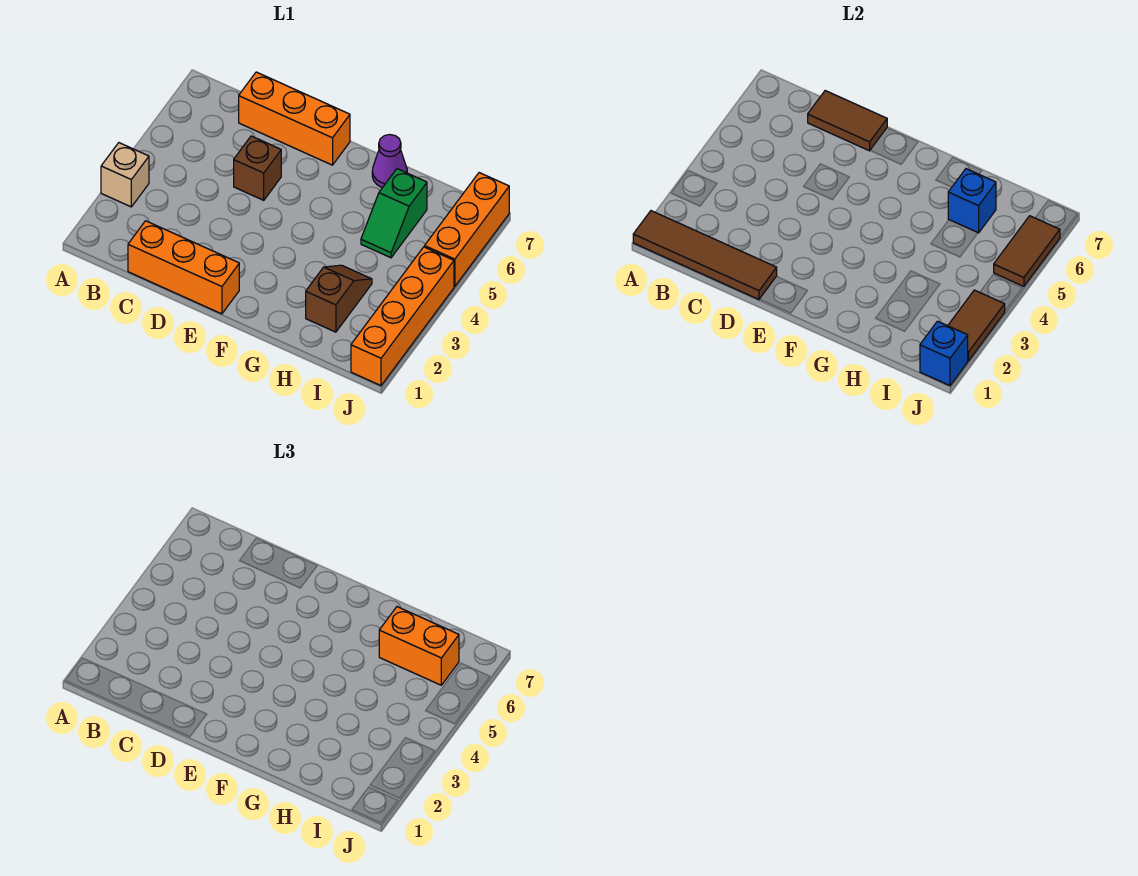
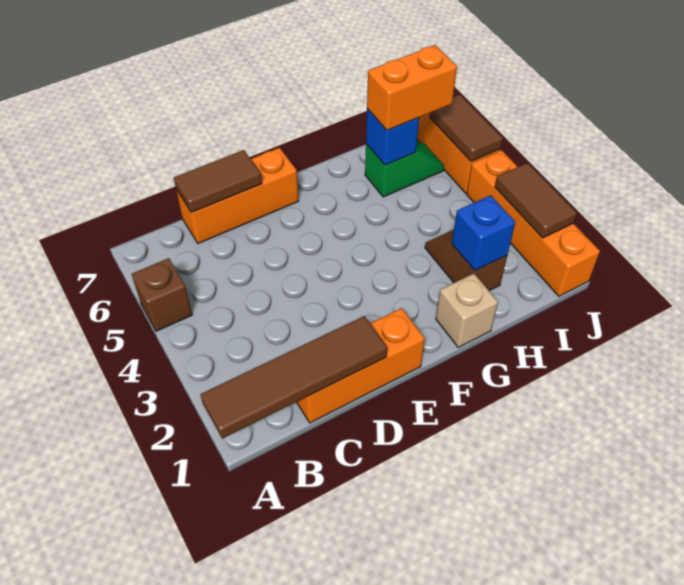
tan brick A3 level 1 -> tan brick G1 level 1
brown brick D5 level 1 -> brown brick A5 level 1
purple cone G7 level 1 -> none
green slope H5:H6 level 1 top 6 -> green slope H6:I6 level 1 top H
blue brick J1 level 2 -> blue brick H2 level 2

